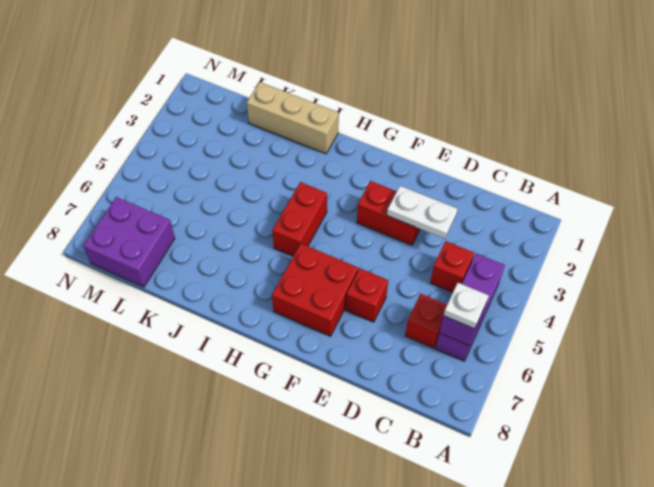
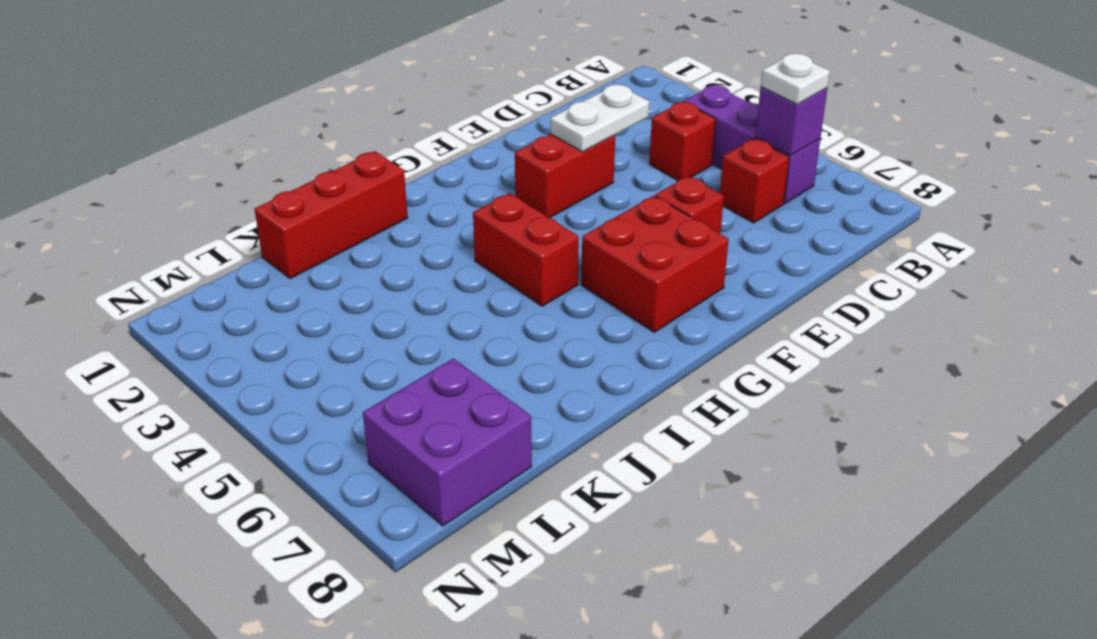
tan brick I1:K1 level 1 -> red brick I1:K1 level 1

